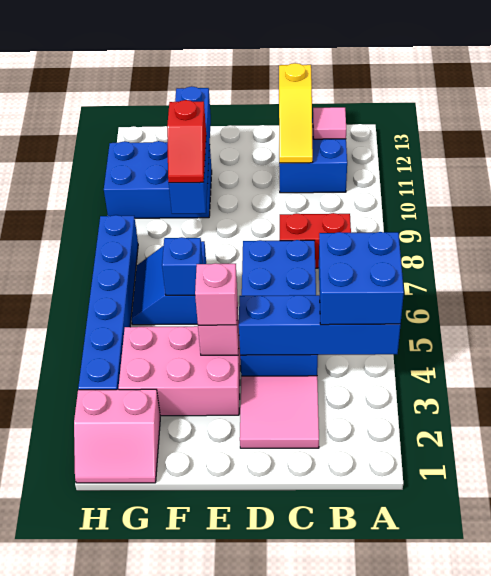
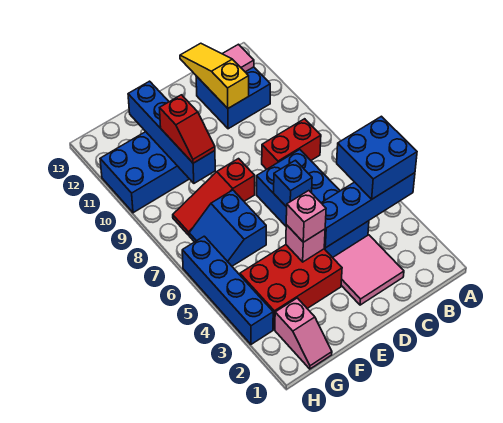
yellow slope C11:C13 level 2 top 13 -> yellow slope C11:C13 level 2 top 11
pink brick E3:G4 level 1 -> red brick E3:G4 level 1
none -> red slope E8:G8 level 1 top E
blue brick F6 level 2 -> blue brick D6 level 2
pink slope G1:H2 level 1 top 2 -> pink slope G1:G2 level 1 top 2
blue brick H3:H8 level 1 -> blue brick H3:H6 level 1

